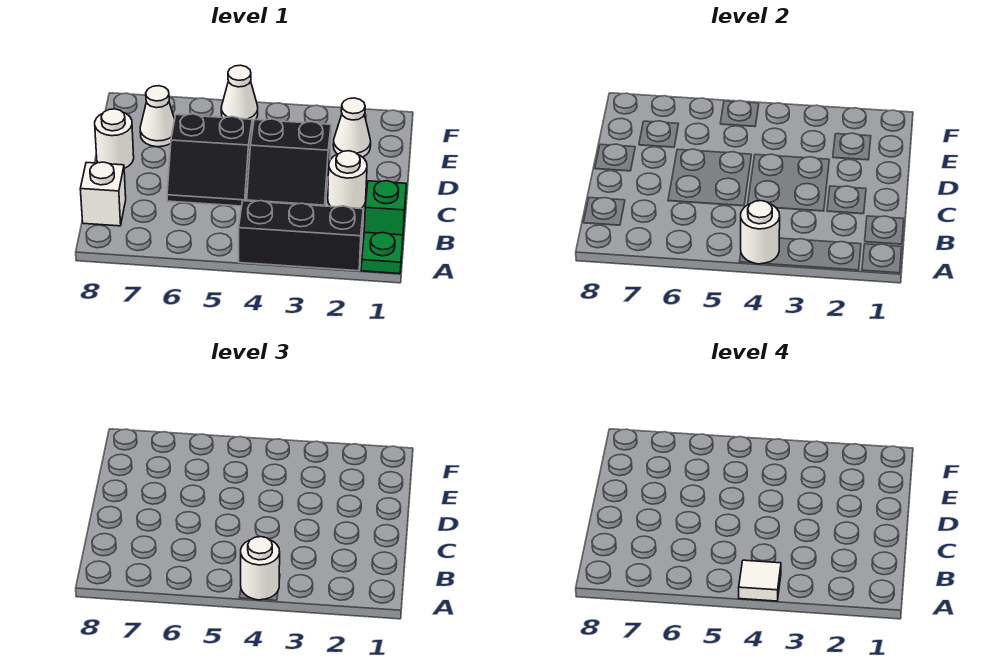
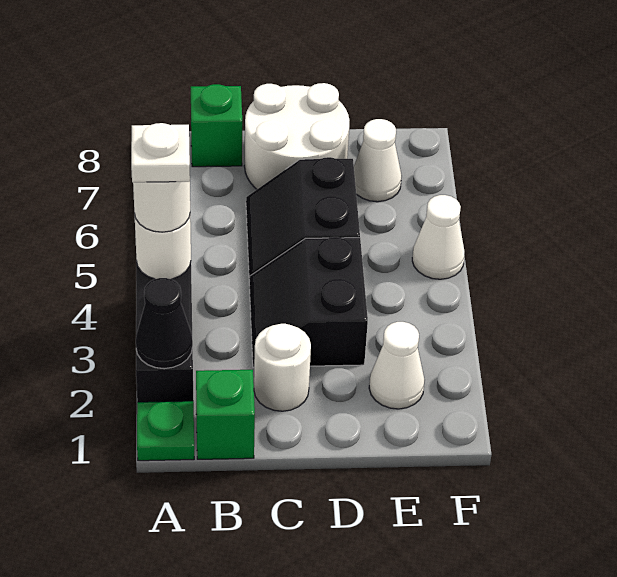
none -> black cone A2 level 2
white tile A4 level 4 -> white plate A4 level 4
white brick B8 level 1 -> green brick B8 level 1
white round brick D8 level 1 -> white round brick C7:D8 level 1

